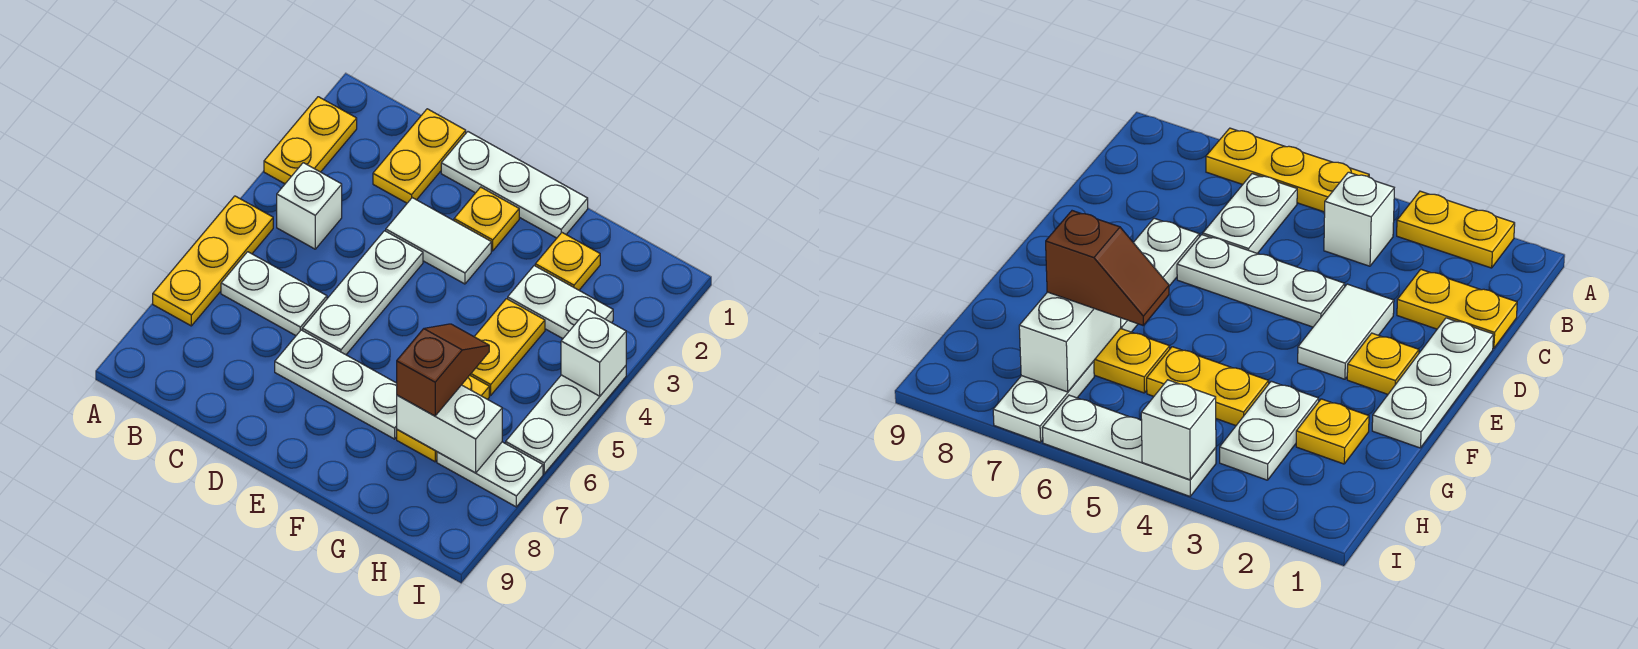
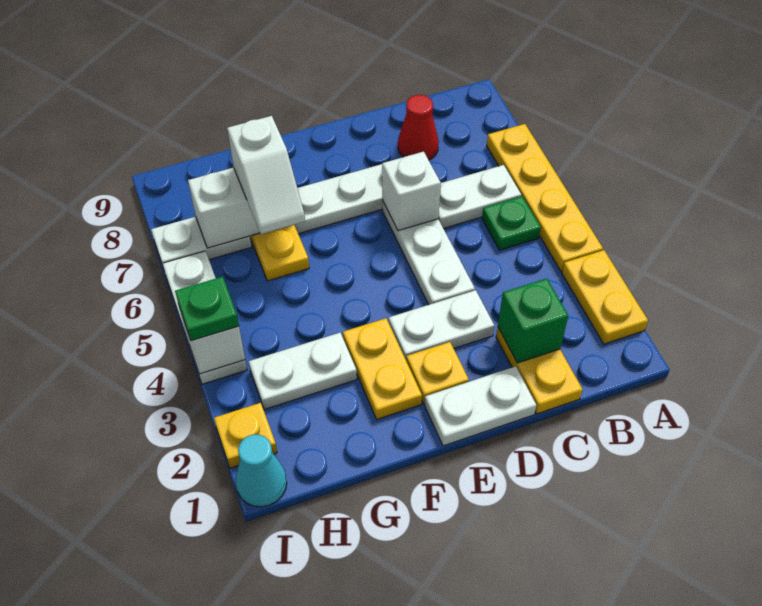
yellow plate A5:A7 level 1 -> yellow plate A4:A7 level 1
white brick B4 level 1 -> white brick D6 level 2
none -> green plate B5 level 1
none -> green brick C2 level 2
none -> red cone C8 level 1
white plate D1:F1 level 1 -> white plate D1:E1 level 1
white tile D3:E3 level 1 -> white plate D3:E3 level 1
yellow plate G2 level 1 -> yellow plate I2 level 1
yellow plate G4:G5 level 1 -> yellow plate F2:F3 level 1
brown slope G6:G7 level 3 top 7 -> white slope G6:G7 level 3 top 7
none -> cyan cone I1 level 1
none -> green plate I4 level 3

